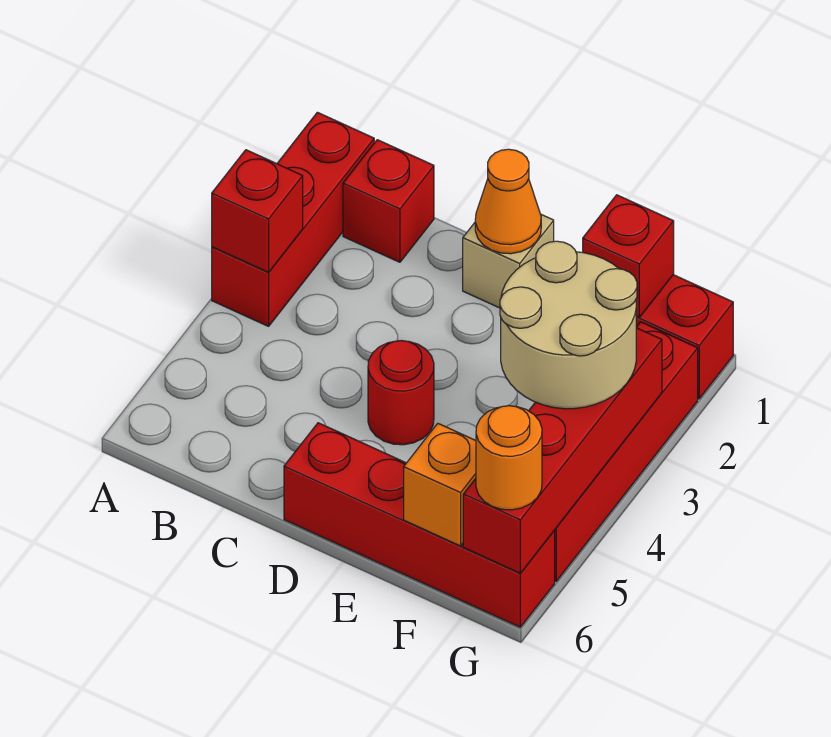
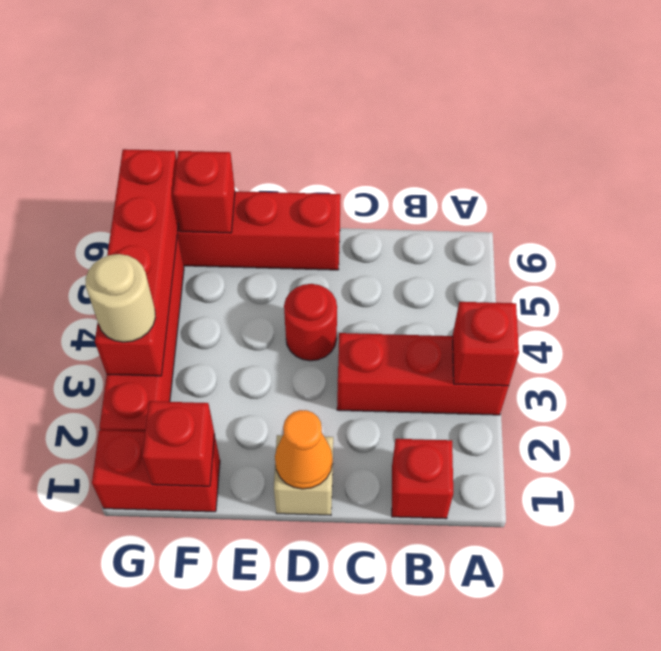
red brick A1:A3 level 1 -> red brick A3:C3 level 1
tan round brick F3:G4 level 3 -> tan round brick G3 level 3
orange brick F6 level 2 -> red brick F6 level 2
orange round brick G6 level 3 -> none

